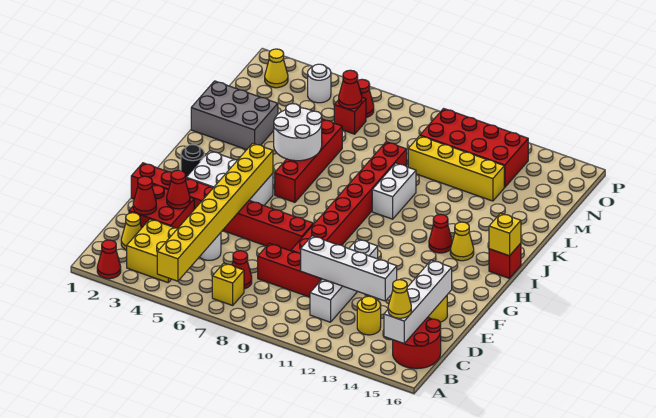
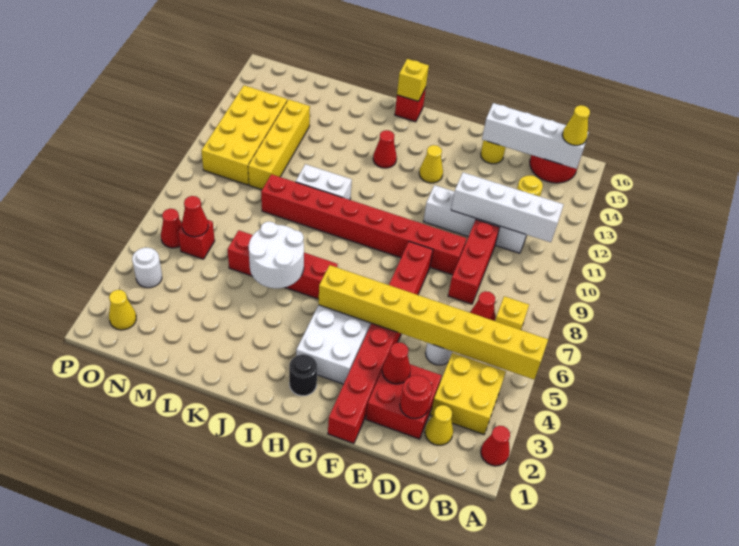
red cone D2 level 2 -> red round brick D2 level 2
white brick D10:D13 level 2 -> white brick B11:E11 level 2
yellow cone I14 level 1 -> yellow cone G13 level 1
grey brick K1:L3 level 1 -> none
red brick N10:O13 level 1 -> yellow brick N10:O13 level 1

